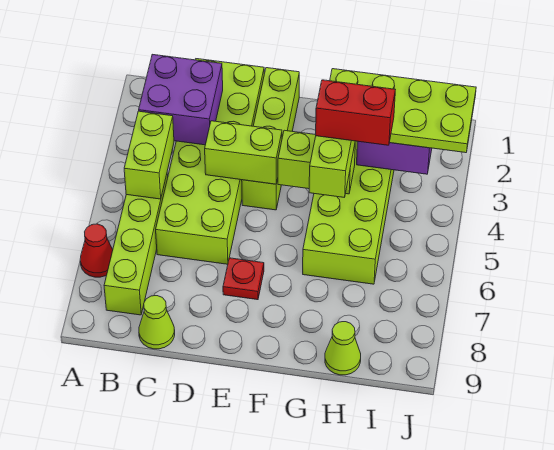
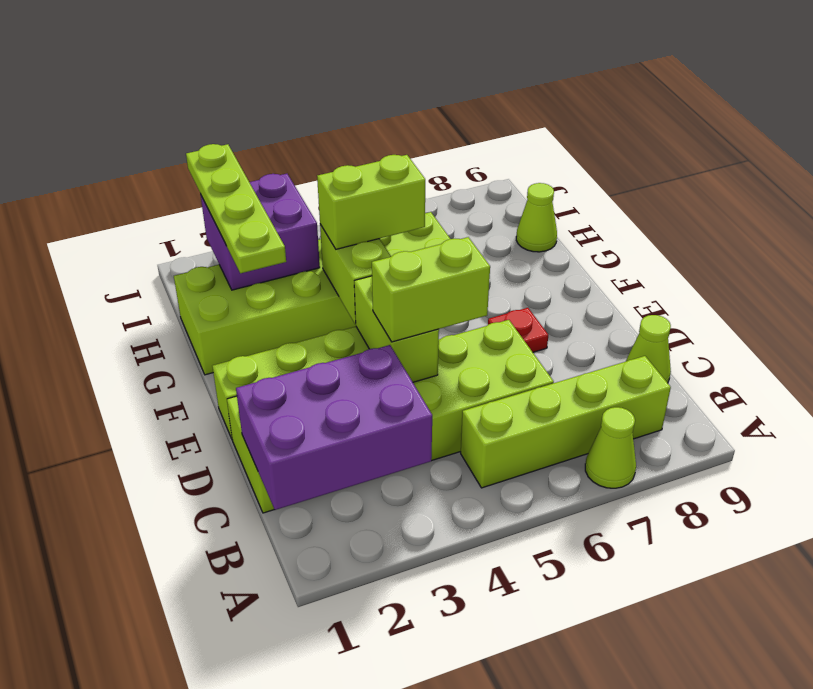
red cone A7 level 1 -> lime cone A7 level 1
purple brick B2:C3 level 2 -> purple brick B1:C3 level 2
lime brick B4:B5 level 2 -> lime brick D4:D5 level 3
lime plate G2:J3 level 3 -> lime plate G2:J2 level 3
red brick G4:H4 level 4 -> none

